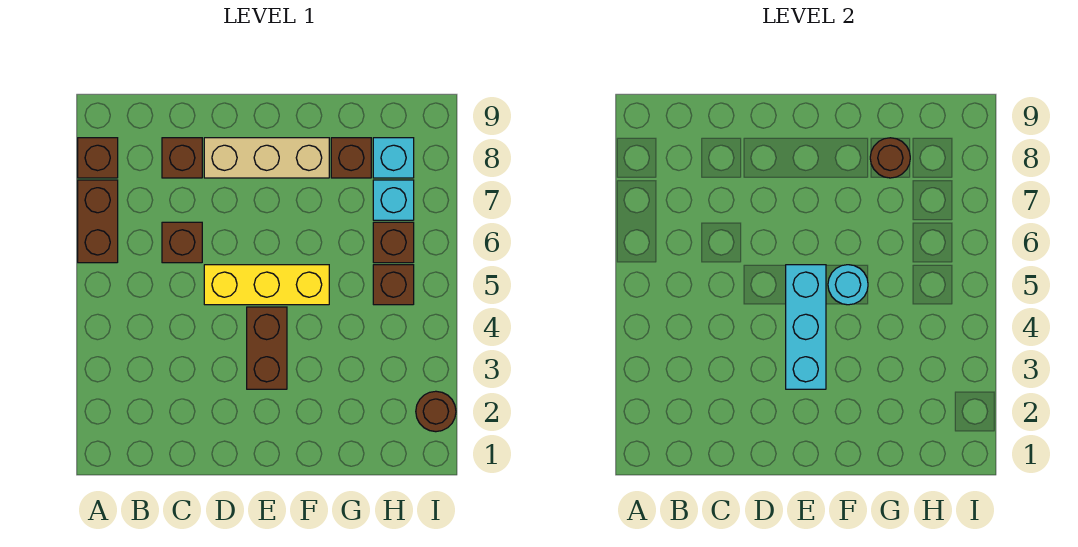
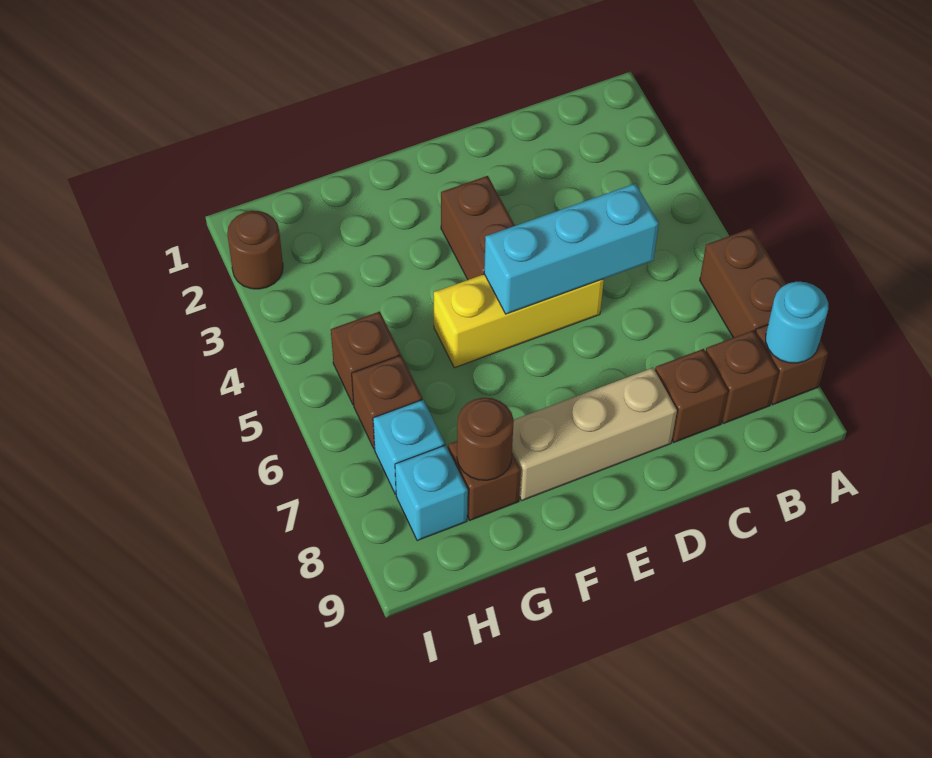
brown brick C6 level 1 -> brown brick B8 level 1
cyan brick E3:E5 level 2 -> cyan brick C5:E5 level 2
cyan round brick F5 level 2 -> cyan round brick A8 level 2

